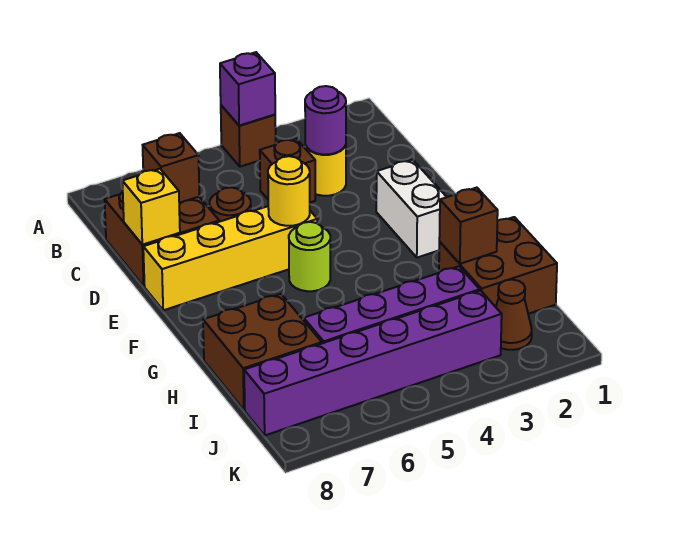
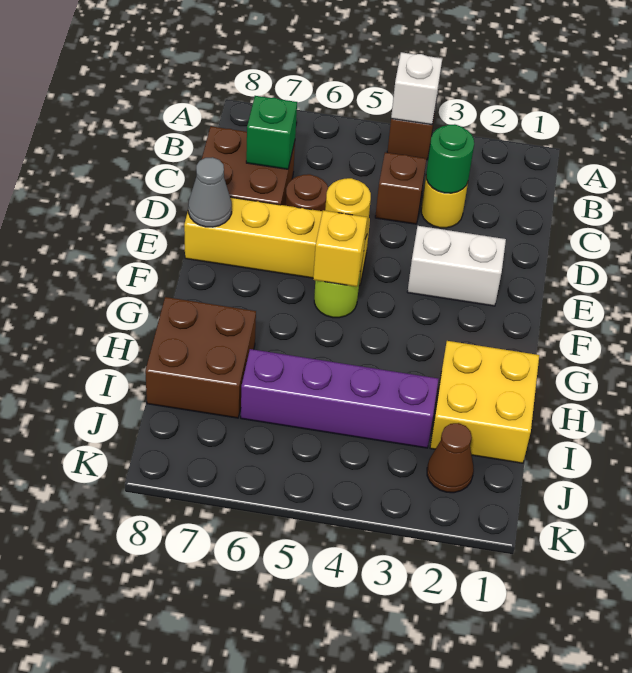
purple brick A4 level 2 -> white brick A4 level 2
purple round brick C3 level 2 -> green round brick C3 level 2
brown brick C7 level 2 -> green brick C7 level 2
yellow brick D8 level 2 -> yellow brick F5 level 2
white brick E2:F2 level 1 -> white brick E2:E3 level 1
none -> grey cone E8 level 2
brown brick H1:I2 level 1 -> yellow brick H1:I2 level 1
brown brick H2 level 2 -> none
purple brick J3:J8 level 1 -> none

